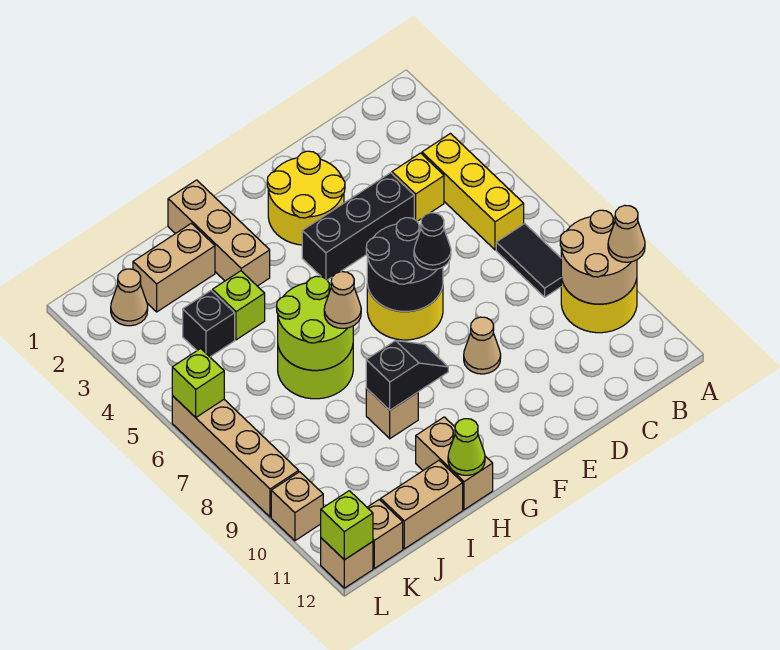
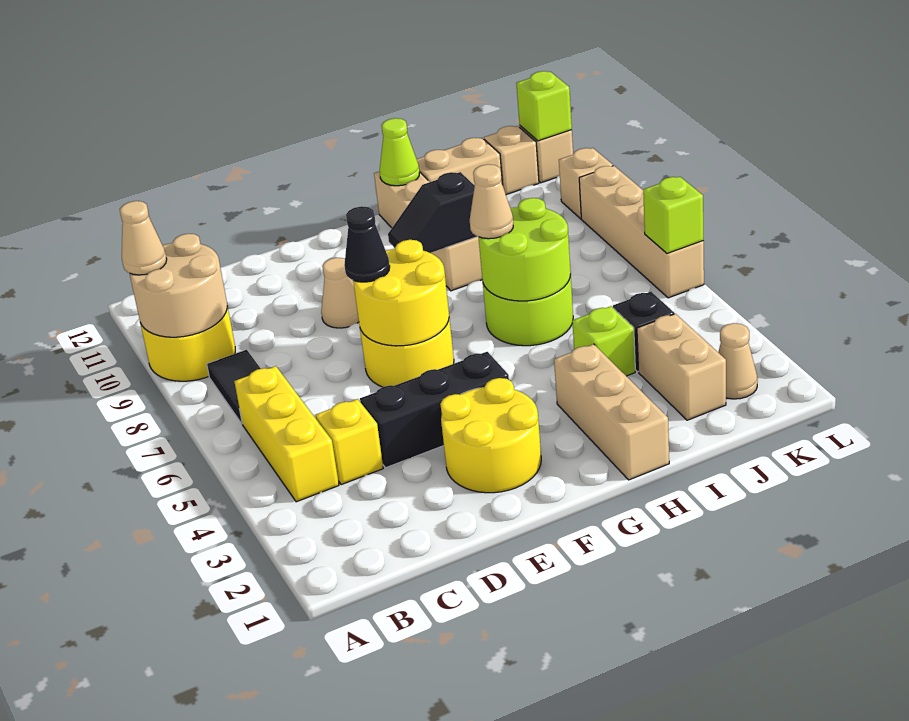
black round brick E6:F7 level 2 -> yellow round brick E6:F7 level 2
tan brick I2:J2 level 1 -> tan brick J2:J3 level 1

